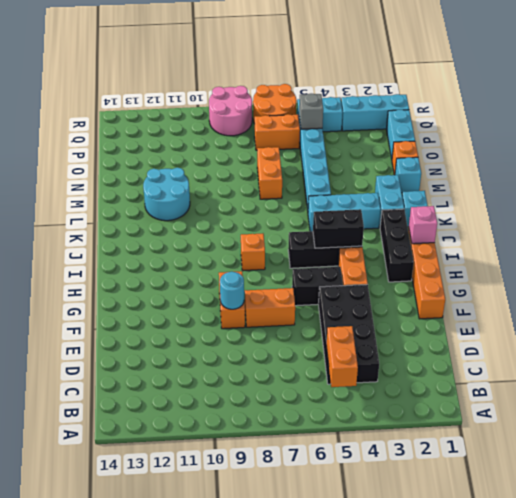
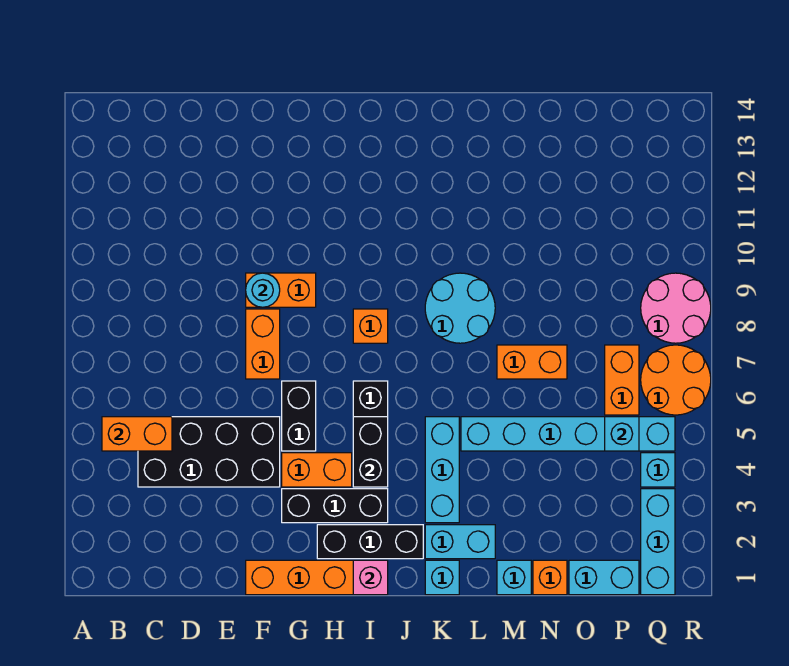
none -> black brick G3:I3 level 1
cyan round brick L11:M12 level 1 -> cyan round brick K8:L9 level 1
grey brick P5 level 2 -> cyan brick P5 level 2

